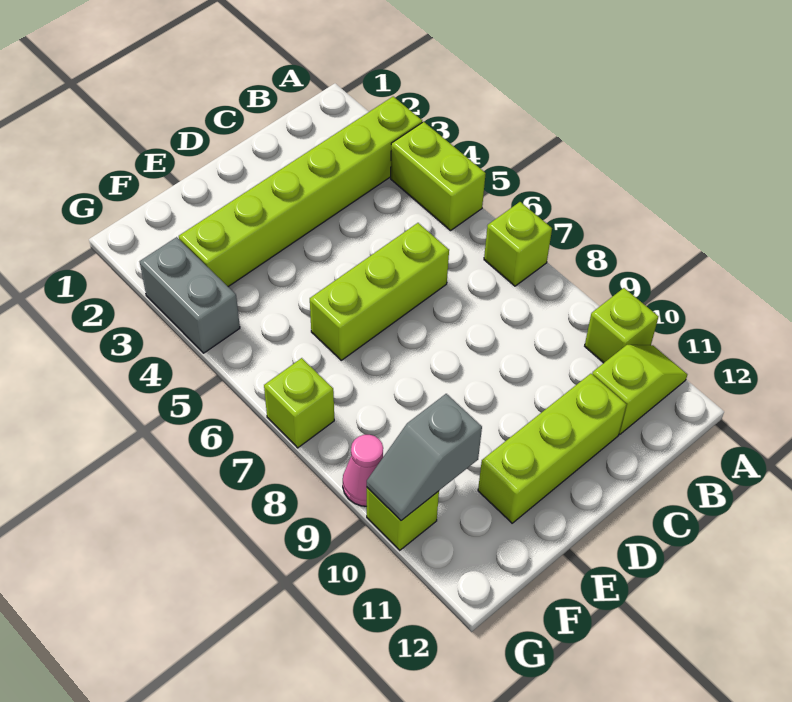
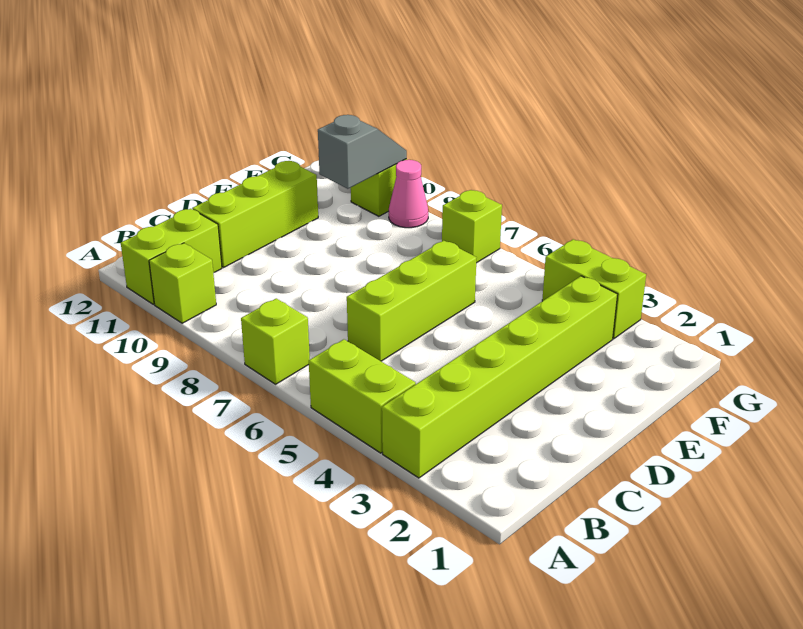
lime slope A11:B11 level 1 top B -> lime brick A11:B11 level 1
grey brick G3:G4 level 1 -> lime brick G3:G4 level 1

